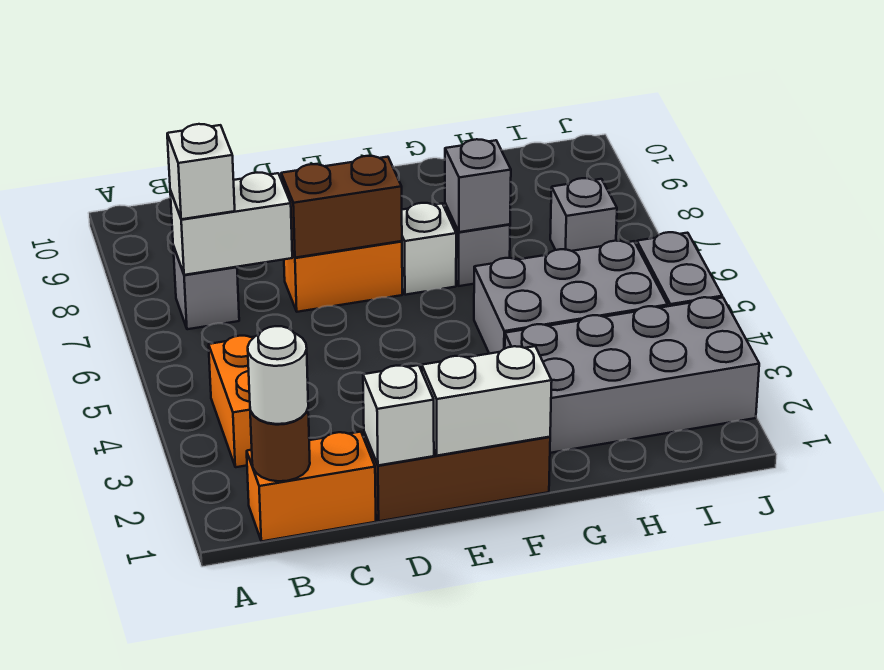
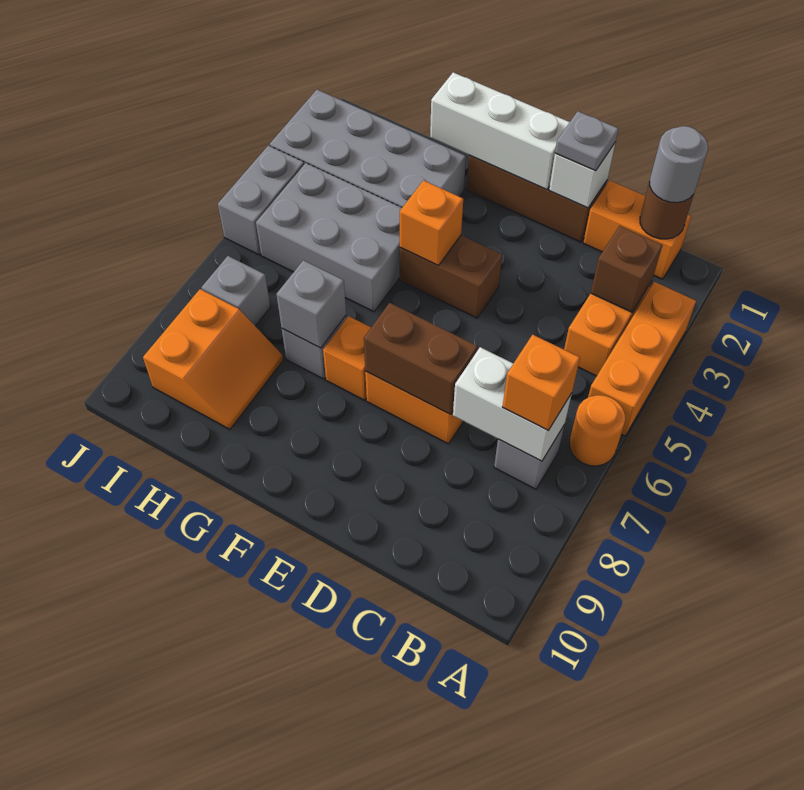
none -> orange brick A3:A5 level 1
none -> orange round brick A6 level 1
white round brick B1 level 3 -> grey round brick B1 level 3
none -> brown brick B3 level 2
white brick B7 level 3 -> orange brick B7 level 3
none -> grey plate D1 level 3
white brick E1:F1 level 2 -> white brick E1:G1 level 2
none -> brown brick E4:F4 level 1
none -> orange brick F4 level 2
white brick F7 level 1 -> orange brick F7 level 1
none -> orange slope H8:I9 level 1 top I

